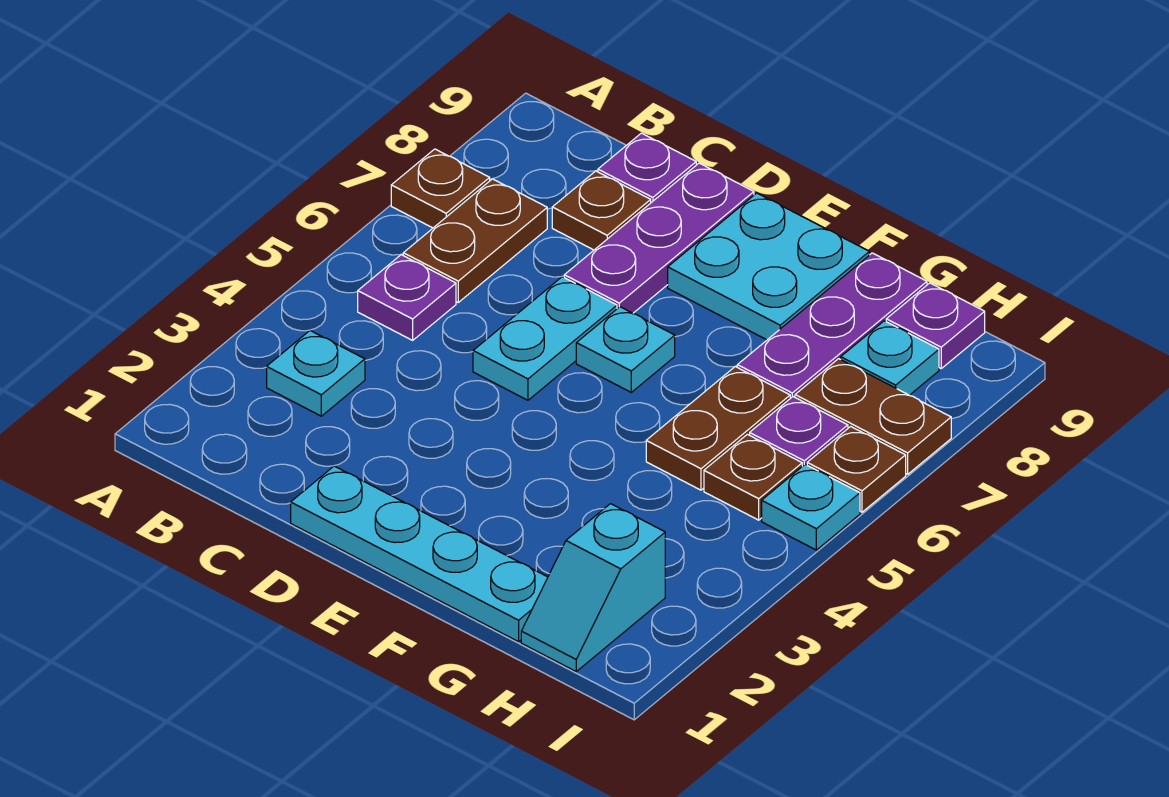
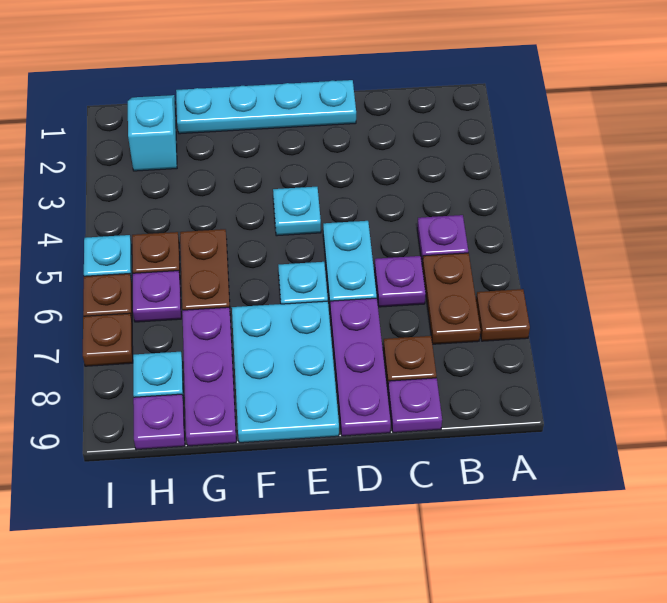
cyan plate B3 level 1 -> cyan plate E4 level 1
none -> purple plate C6 level 1
cyan plate E8:F9 level 1 -> cyan plate E7:F9 level 1
brown plate H7:I7 level 1 -> brown plate I7 level 1

